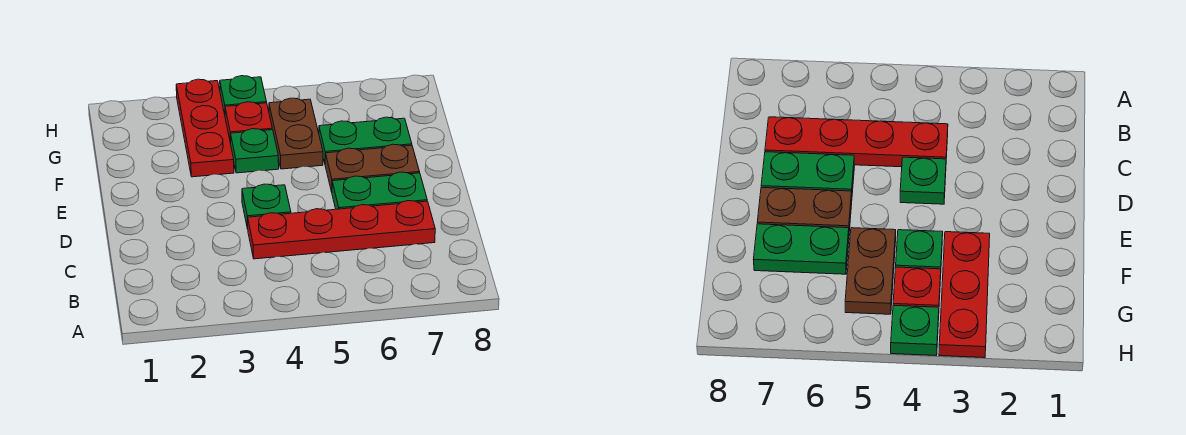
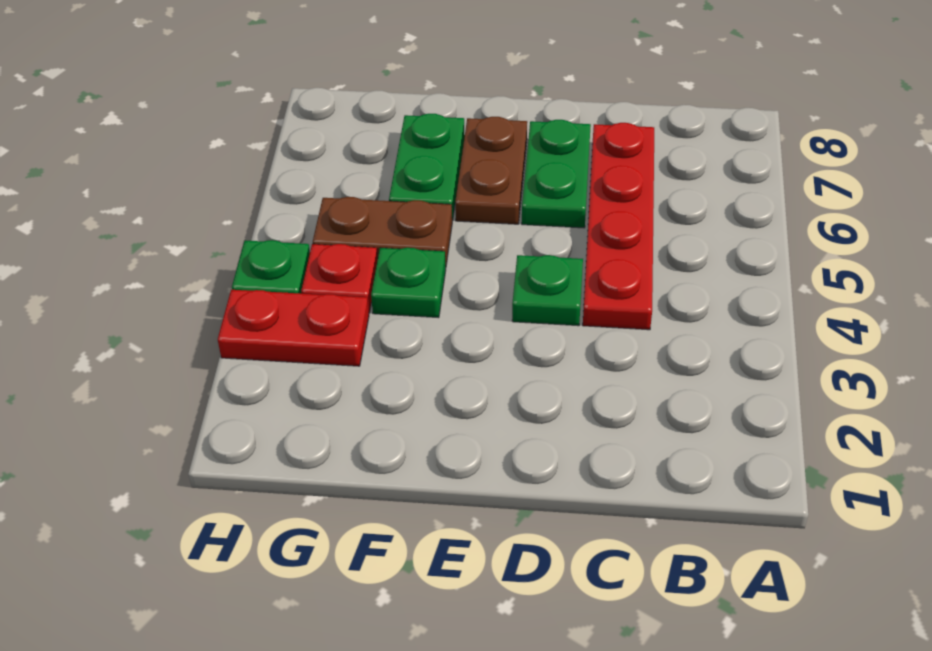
red plate F3:H3 level 1 -> red plate G3:H3 level 1

